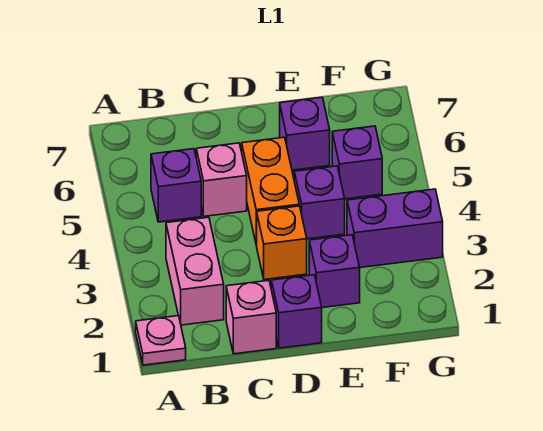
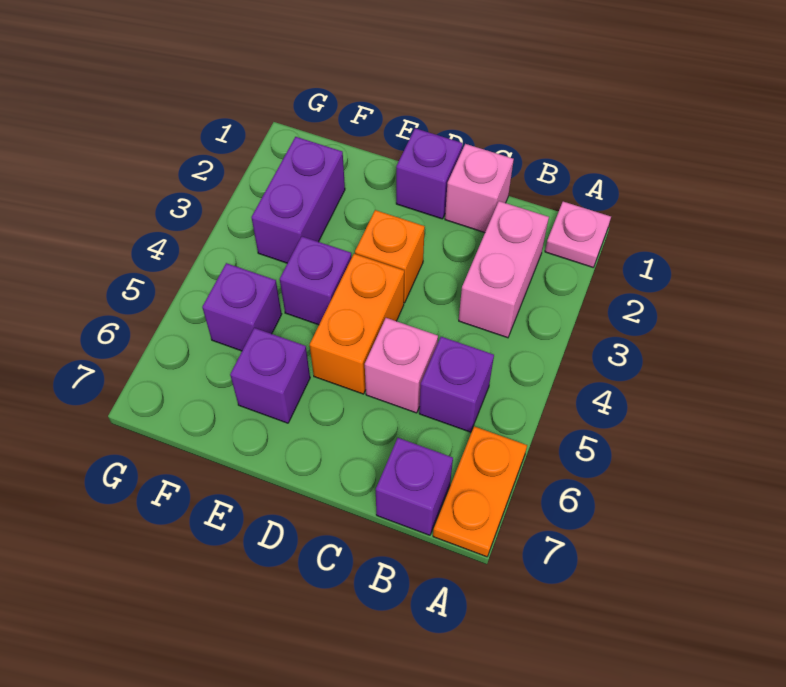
none -> orange plate A6:A7 level 1
purple brick E2 level 1 -> purple brick B7 level 1
purple brick F3:G3 level 1 -> purple brick F2:F3 level 1

